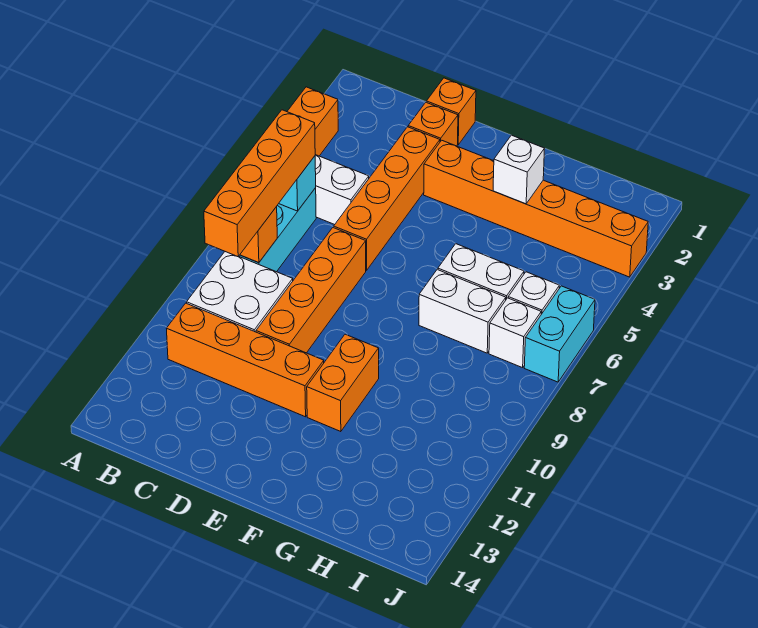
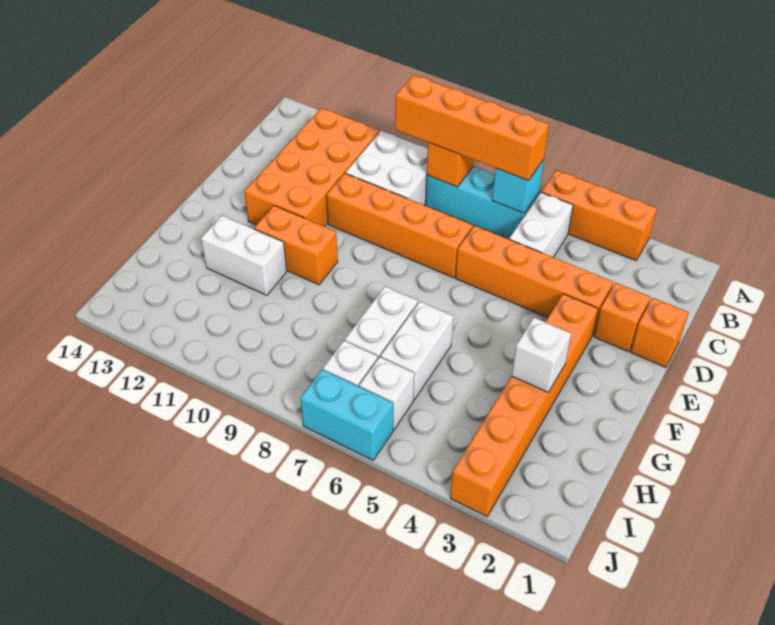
orange brick B11:E11 level 1 -> orange brick B11:E12 level 1
none -> white brick G11:G12 level 1

